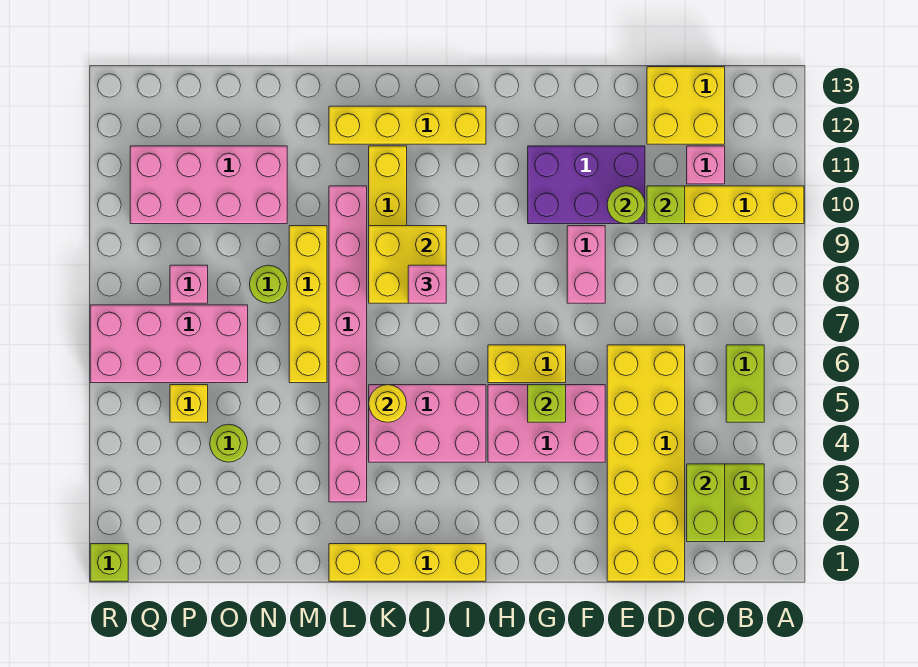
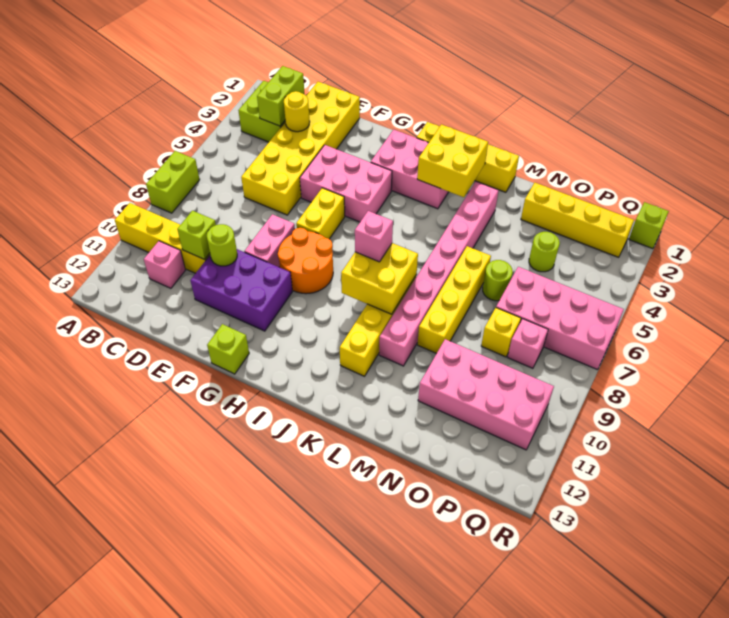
lime brick B5:B6 level 1 -> lime brick A7:A8 level 1
yellow brick C12:D13 level 1 -> yellow brick J2:K3 level 2
lime brick G5 level 2 -> lime brick G13 level 1
yellow brick G6:H6 level 1 -> yellow brick G6:G7 level 1
none -> orange round brick G8:H9 level 1
pink brick I4:K5 level 1 -> pink brick H2:J3 level 1
yellow brick I12:L12 level 1 -> yellow brick N2:Q2 level 1
yellow round brick K5 level 2 -> yellow round brick D3 level 2
lime round brick N8 level 1 -> lime round brick N6 level 1
yellow brick P5 level 1 -> yellow brick O8 level 1

